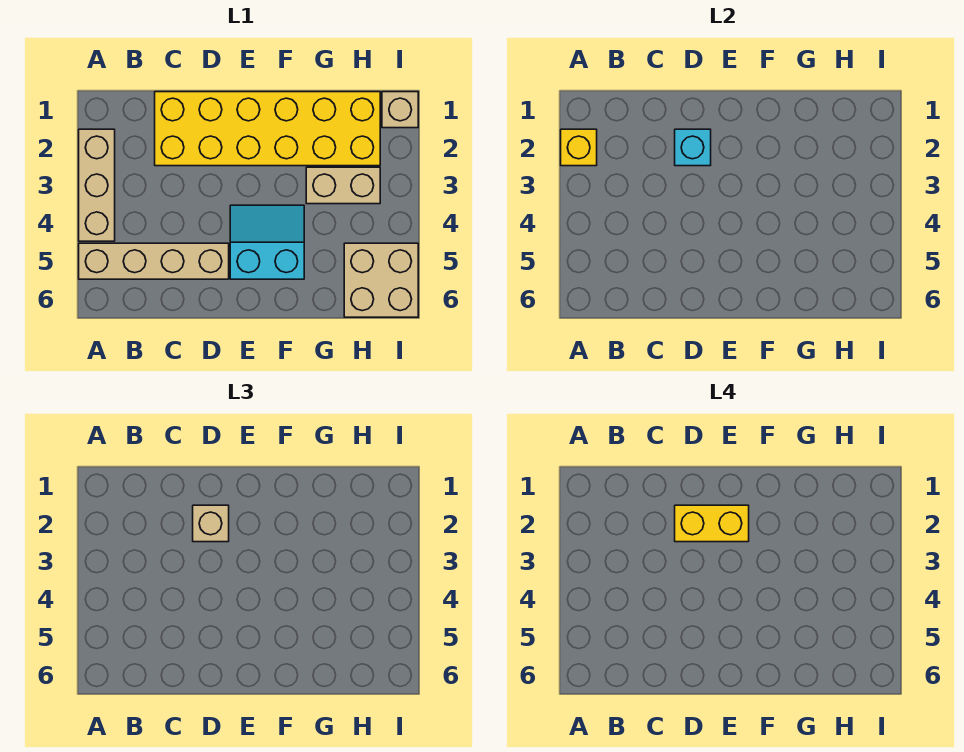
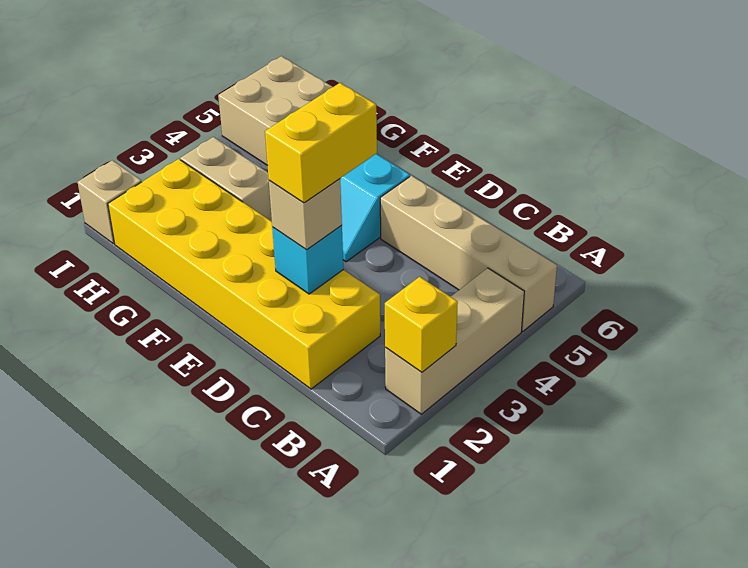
yellow brick D2:E2 level 4 -> yellow brick D2:D3 level 4

